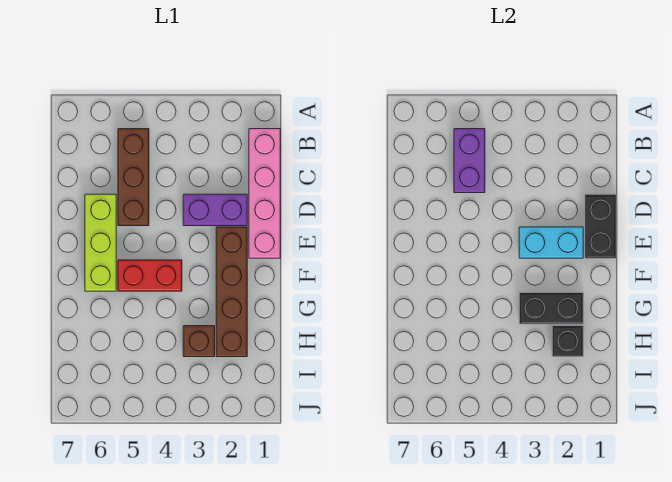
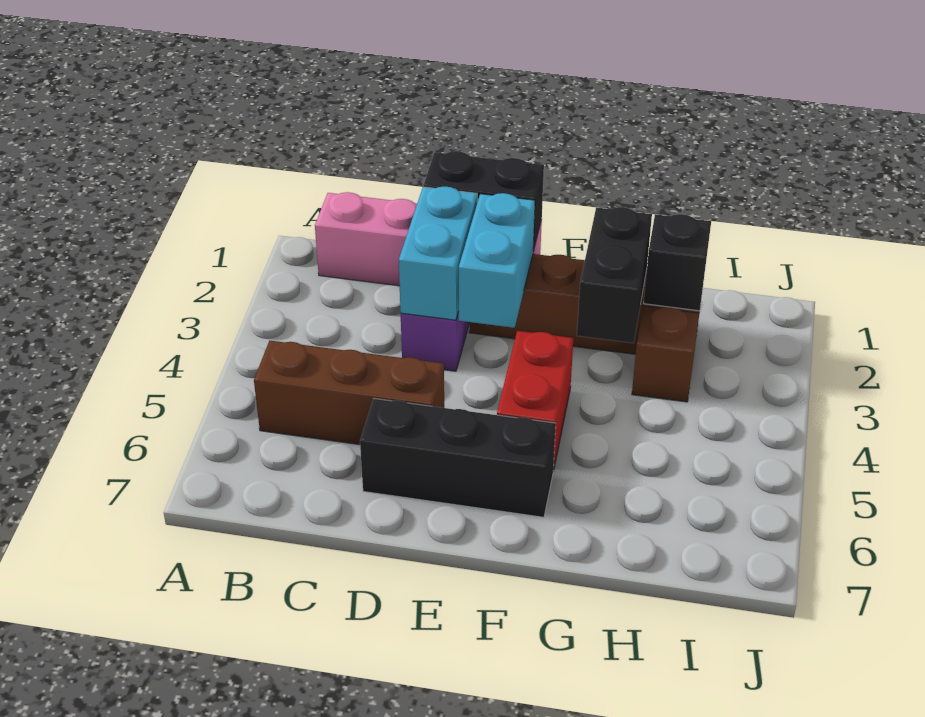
purple brick B5:C5 level 2 -> none
none -> cyan brick D2:D3 level 2
lime brick D6:F6 level 1 -> black brick D6:F6 level 1

